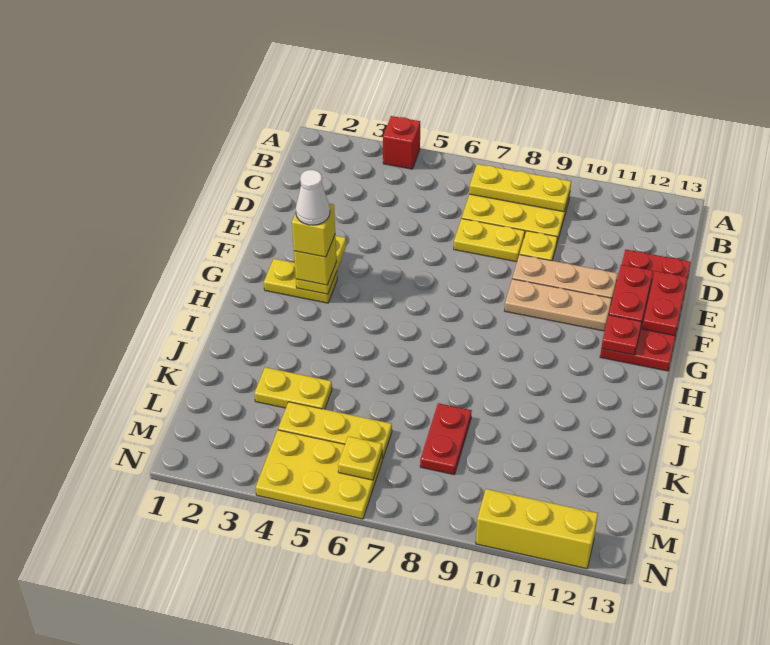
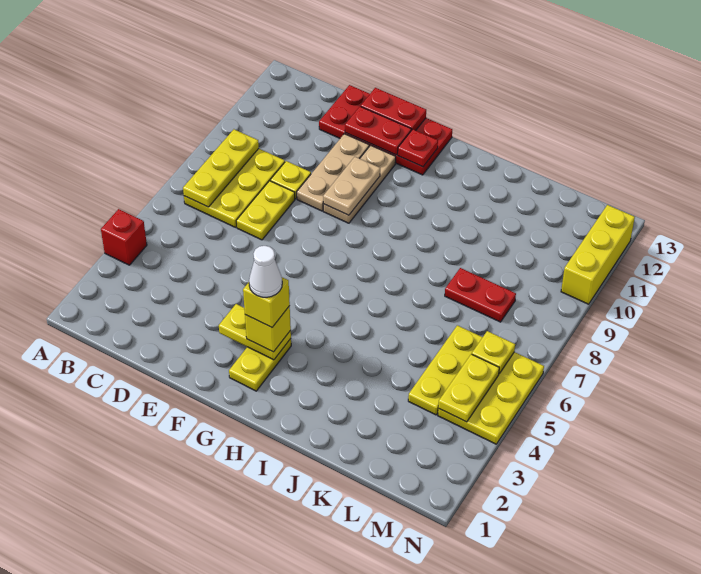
none -> tan plate F9:F10 level 2
yellow plate K3:K4 level 1 -> yellow plate M4:M5 level 2

